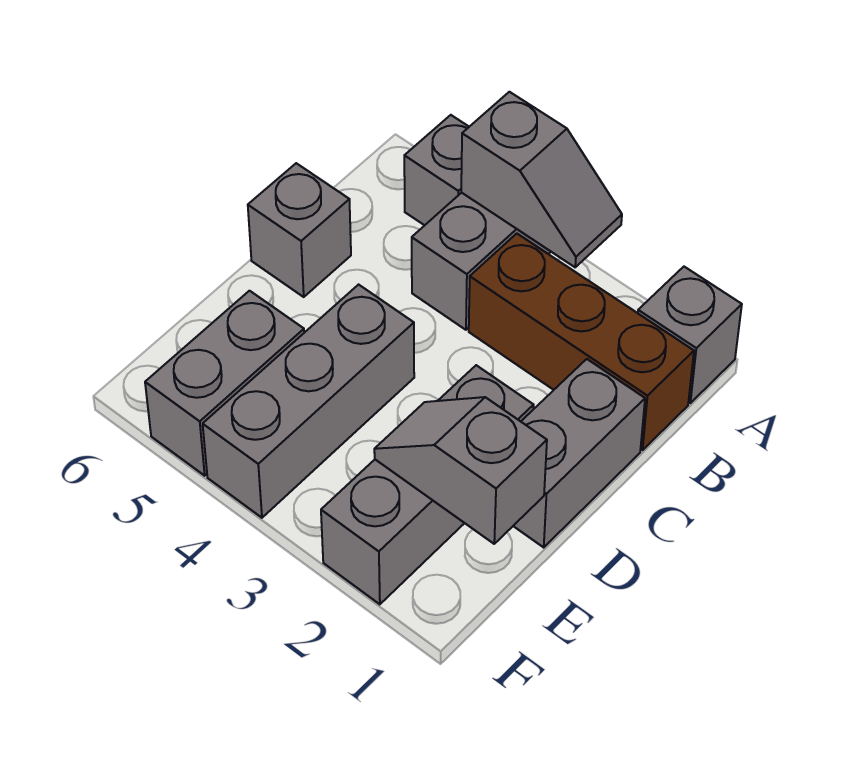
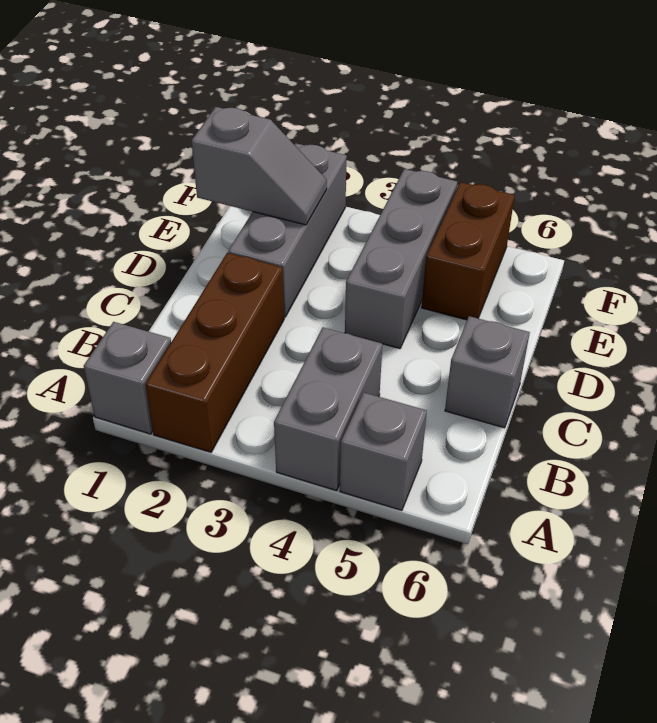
grey slope A3:A4 level 2 top 4 -> none
brown brick B1:B3 level 1 -> brown brick A2:C2 level 1
grey brick C1:D1 level 1 -> none
grey brick E5:F5 level 1 -> brown brick E5:F5 level 1

